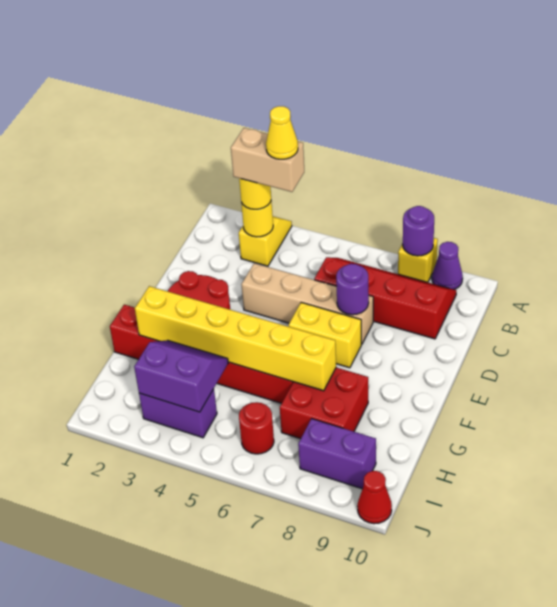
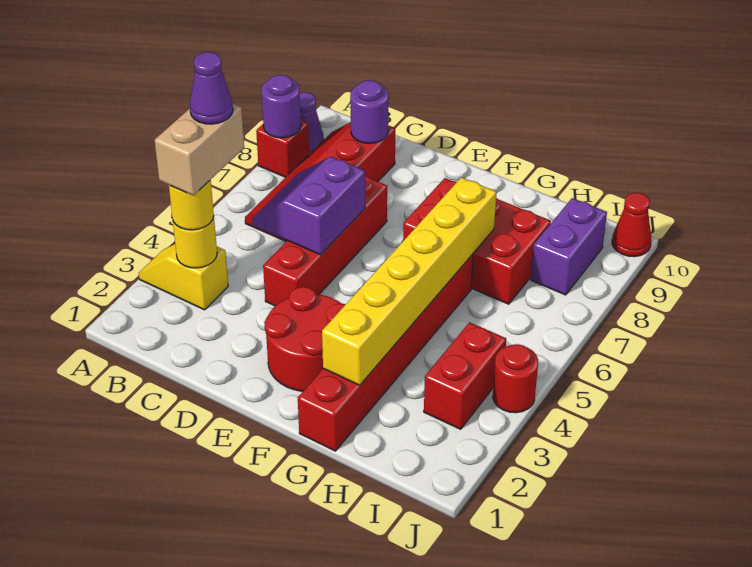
yellow brick A8 level 1 -> red brick A8 level 1
yellow cone B4 level 5 -> purple cone B4 level 5
tan brick D4:D7 level 1 -> red brick D4:D7 level 1
purple round brick D7 level 2 -> purple round brick C9 level 2
yellow brick E6:E7 level 1 -> none
red brick G7:H8 level 1 -> red brick F7:H8 level 1
purple slope H3:I4 level 2 top I -> purple slope C5:D6 level 2 top D
purple brick I3:I4 level 1 -> red brick I3:I4 level 1
red round brick I6 level 1 -> red round brick J4 level 1

